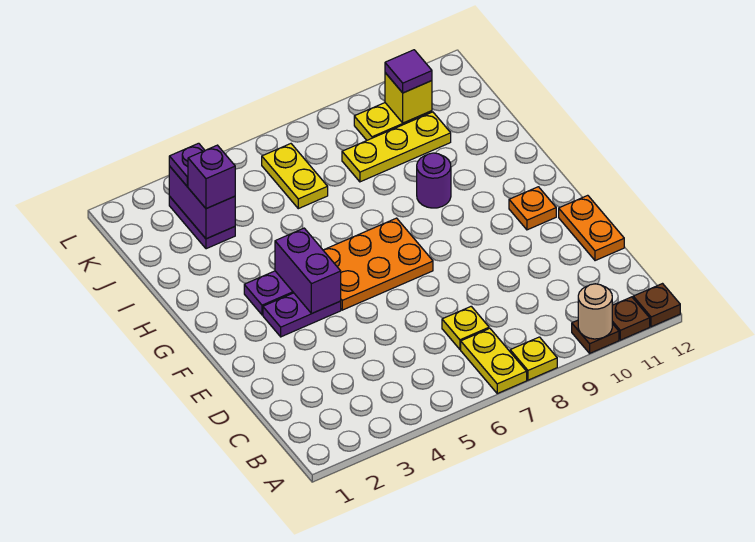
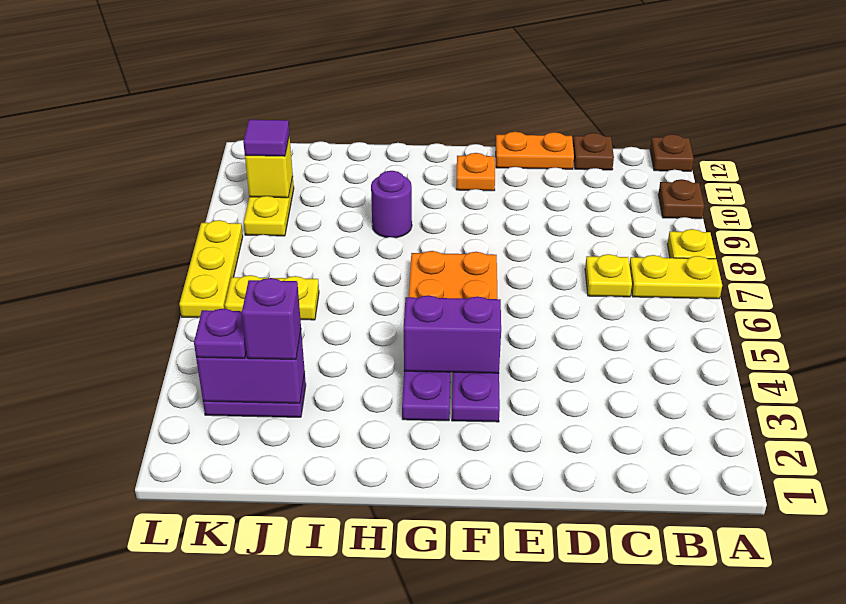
tan round brick A10 level 2 -> none
brown plate A11 level 1 -> brown plate C12 level 1
yellow plate J8:J10 level 1 -> yellow plate L6:L8 level 1

